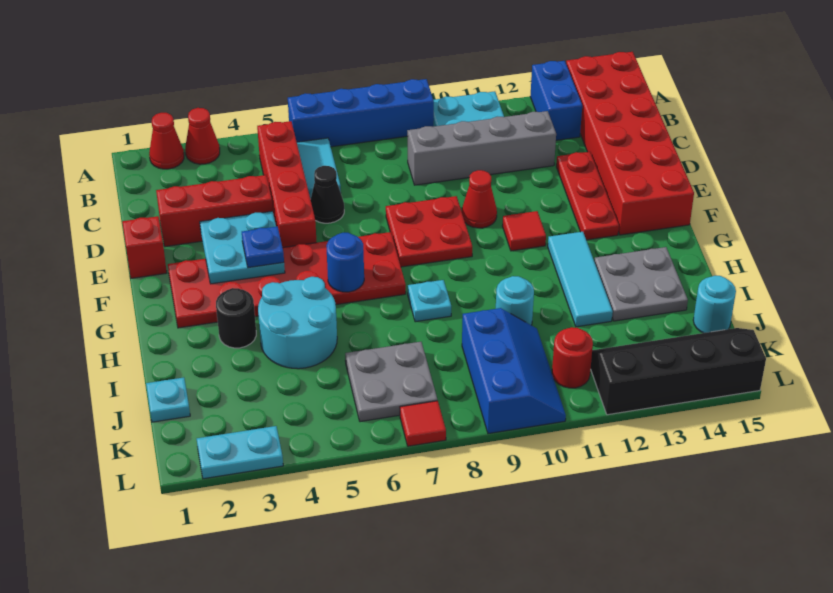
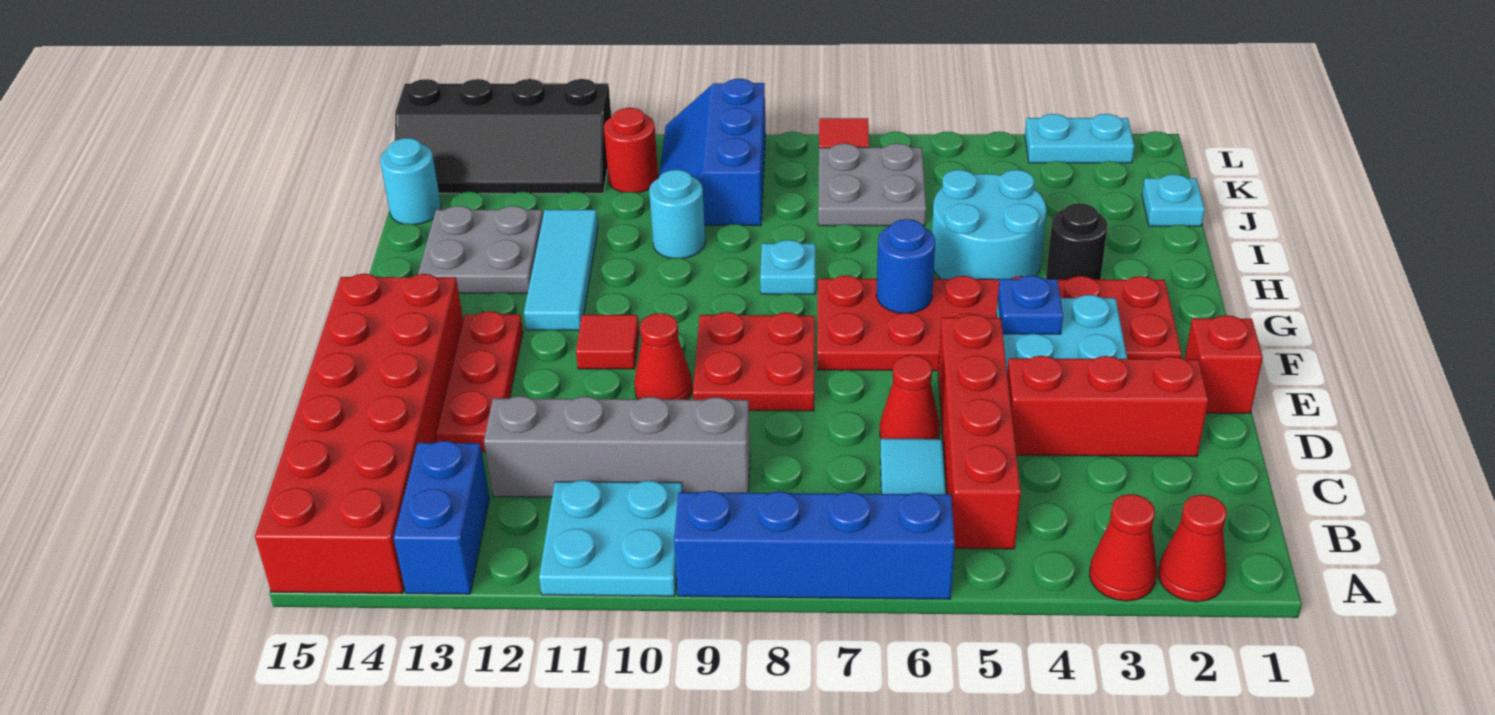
black cone D6 level 1 -> red cone D6 level 1

